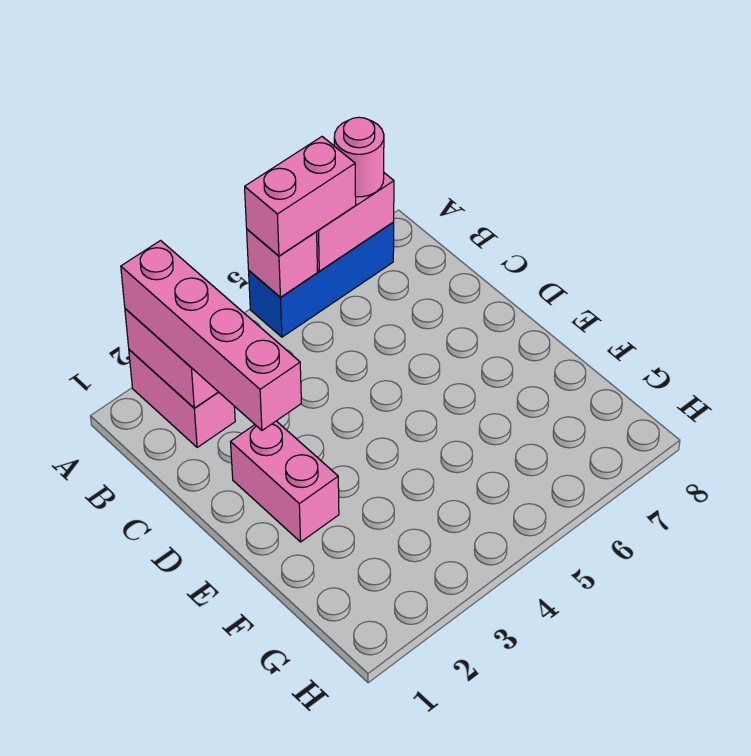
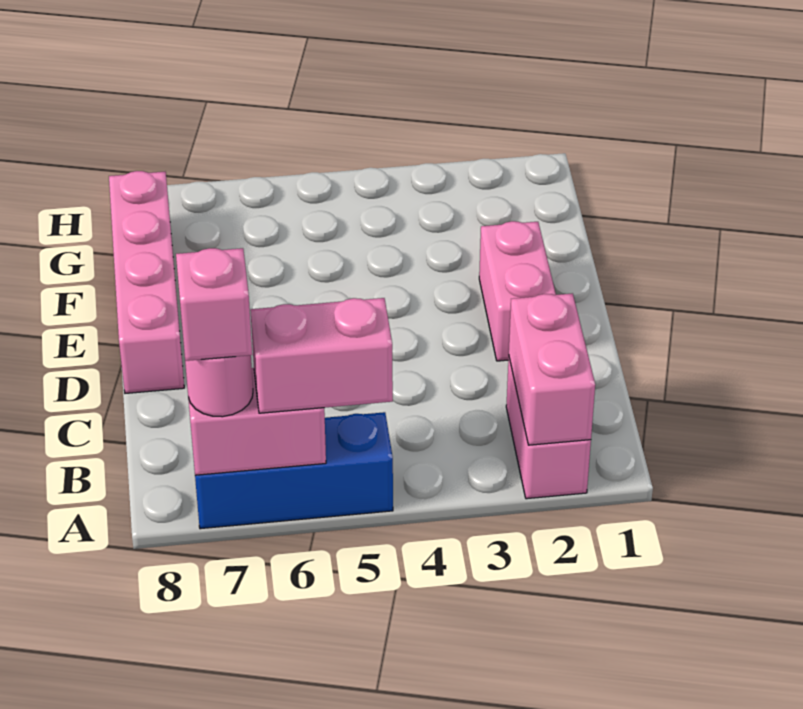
pink brick A2:D2 level 3 -> pink brick D8:G8 level 1
pink brick A5 level 2 -> pink brick A7 level 4

